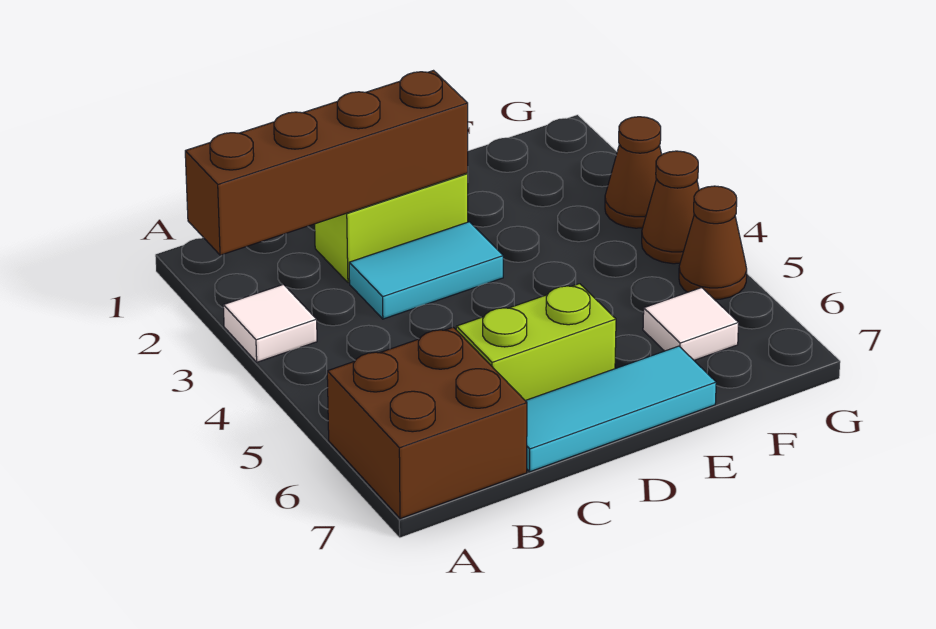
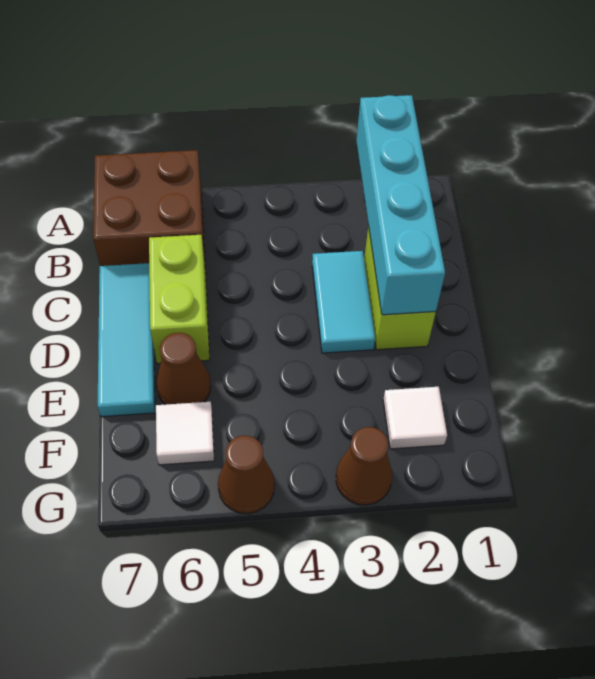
brown brick A2:D2 level 2 -> cyan brick A2:D2 level 2
white tile A3 level 1 -> white tile F2 level 1
brown cone G4 level 1 -> brown cone E6 level 1

